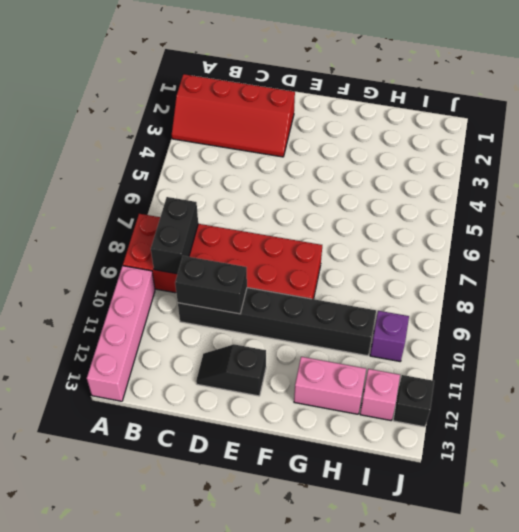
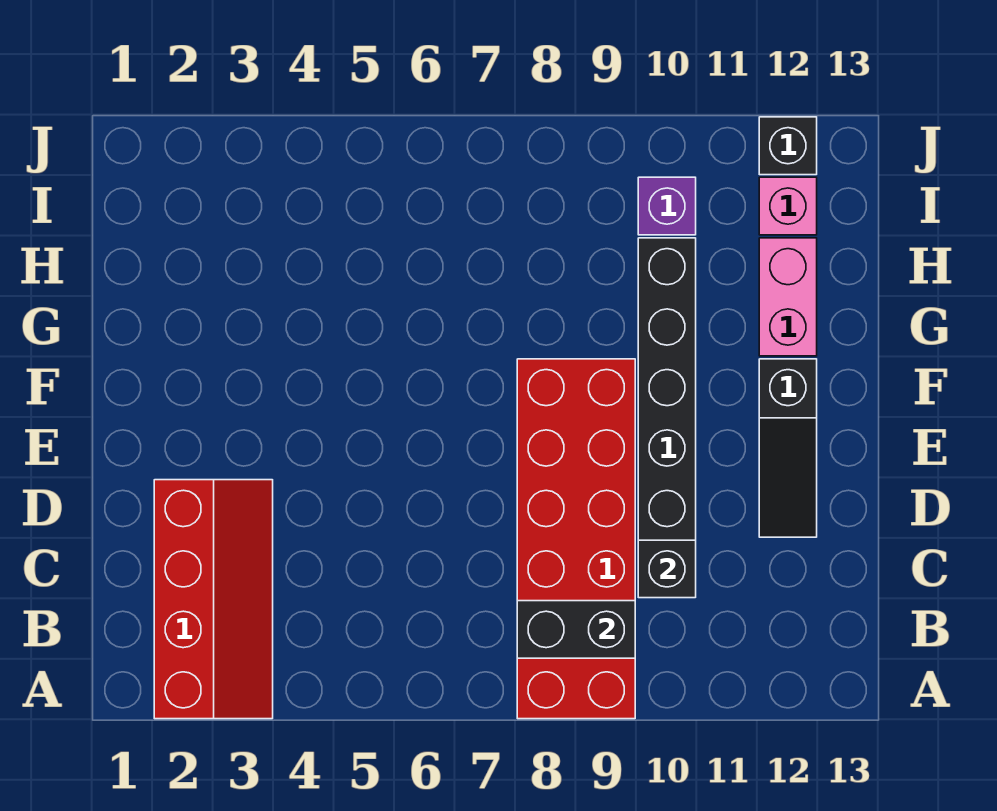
pink brick A10:A13 level 1 -> none
black brick C10:D10 level 2 -> black brick C10 level 2
black slope D12:E12 level 1 top E -> black slope D12:F12 level 1 top F

